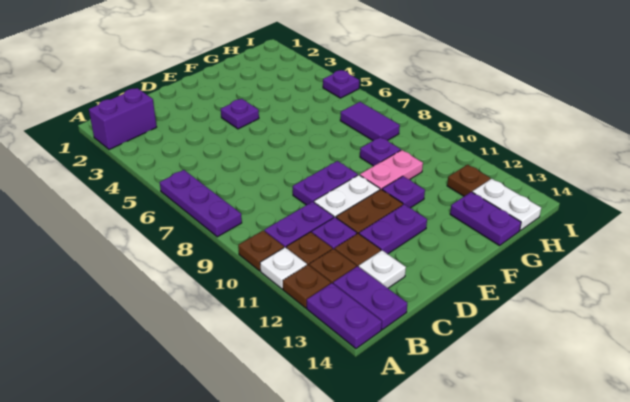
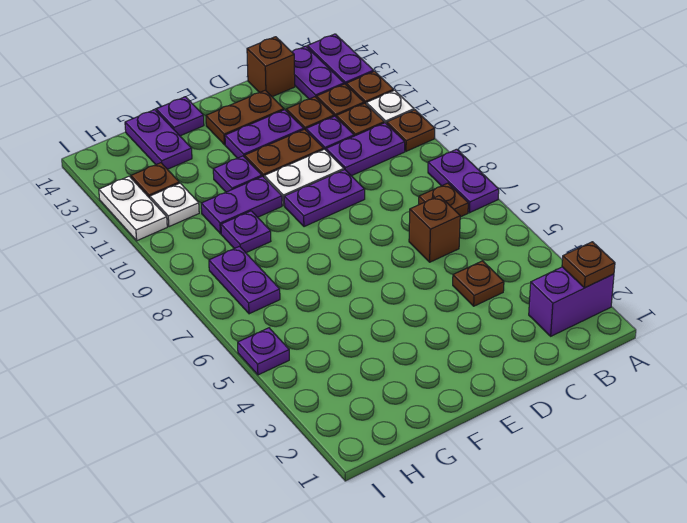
none -> brown plate A2 level 2
purple plate A6:A8 level 1 -> purple plate A7:A8 level 1
none -> brown plate B7 level 1
none -> brown plate C4 level 1
none -> brown brick C6 level 1
white plate C13 level 1 -> white plate H11 level 1
none -> brown brick C14 level 1
none -> brown plate D13:E13 level 1
purple plate E4 level 1 -> purple plate F14 level 1
pink plate F10:G10 level 1 -> purple plate F10:G10 level 1
purple tile H7:H8 level 1 -> purple plate H7:H8 level 1
white plate H13:H14 level 1 -> white plate I11:I12 level 1

